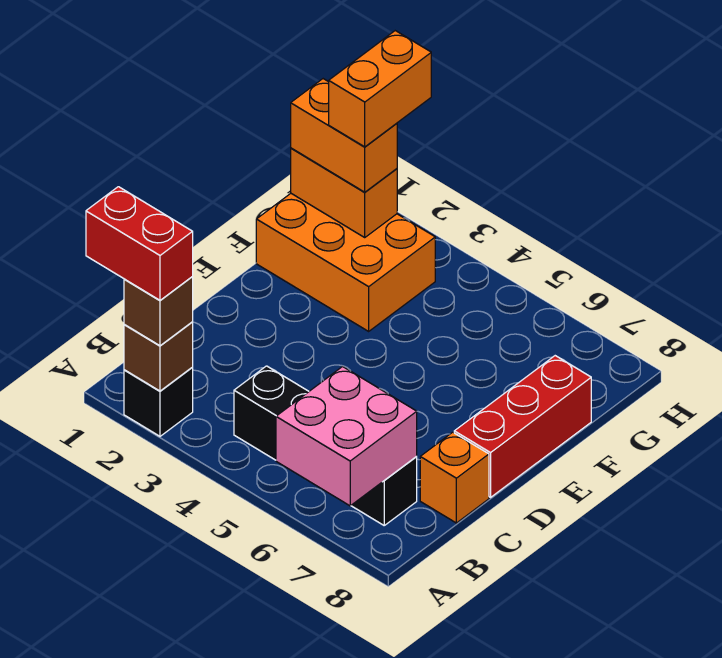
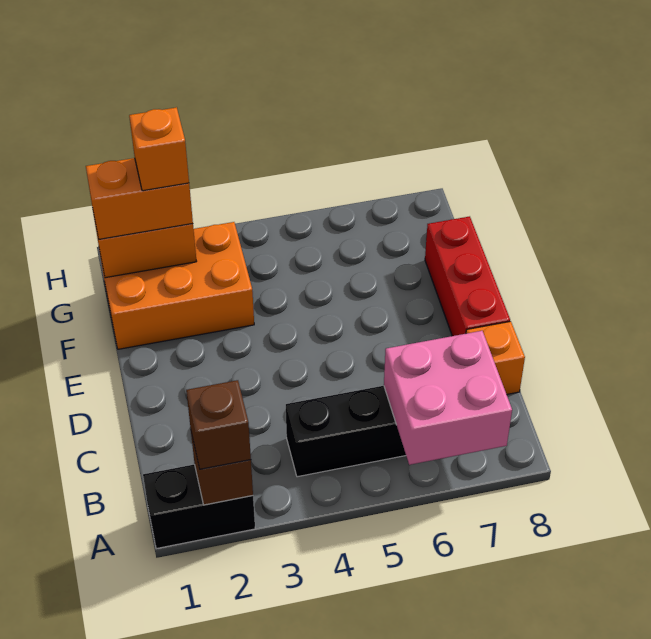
red brick A1:A2 level 4 -> none
black brick A2 level 1 -> black brick A1:A2 level 1
orange brick G2:H2 level 4 -> orange brick G2 level 4

